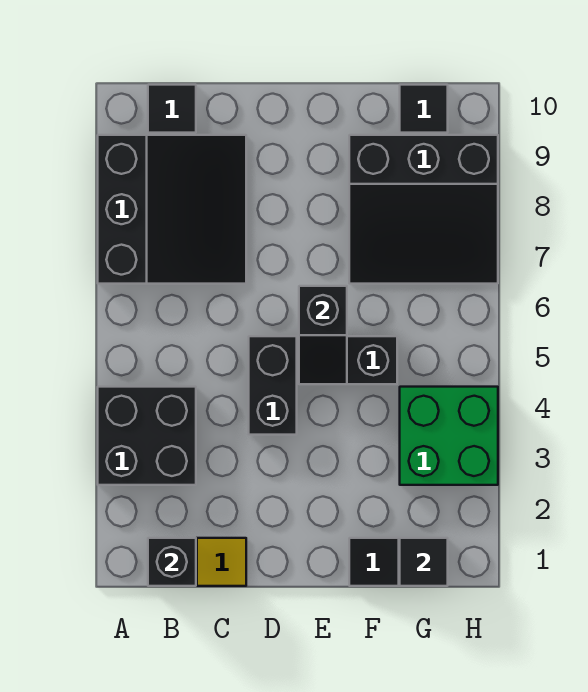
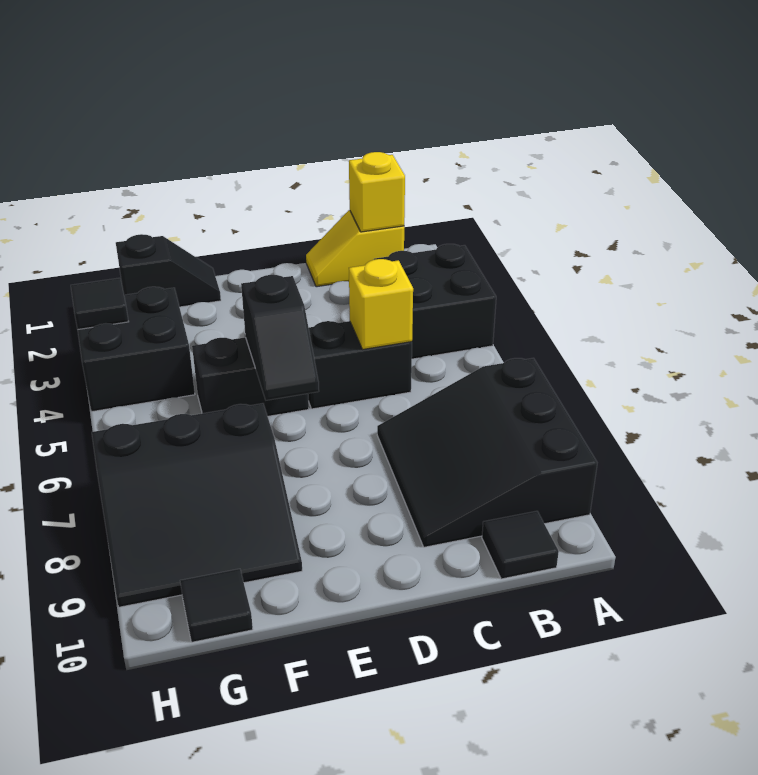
black brick B1 level 2 -> yellow brick B1 level 2
none -> yellow brick C5 level 2
black brick D4:D5 level 1 -> black brick C5:D5 level 1
black slope E5:E6 level 2 top 6 -> black slope E5:E6 level 2 top 5
black slope F7:H9 level 1 top 9 -> black slope F7:H9 level 1 top 7
black tile G1 level 2 -> black tile H3 level 2
green brick G3:H4 level 1 -> black brick G3:H4 level 1

